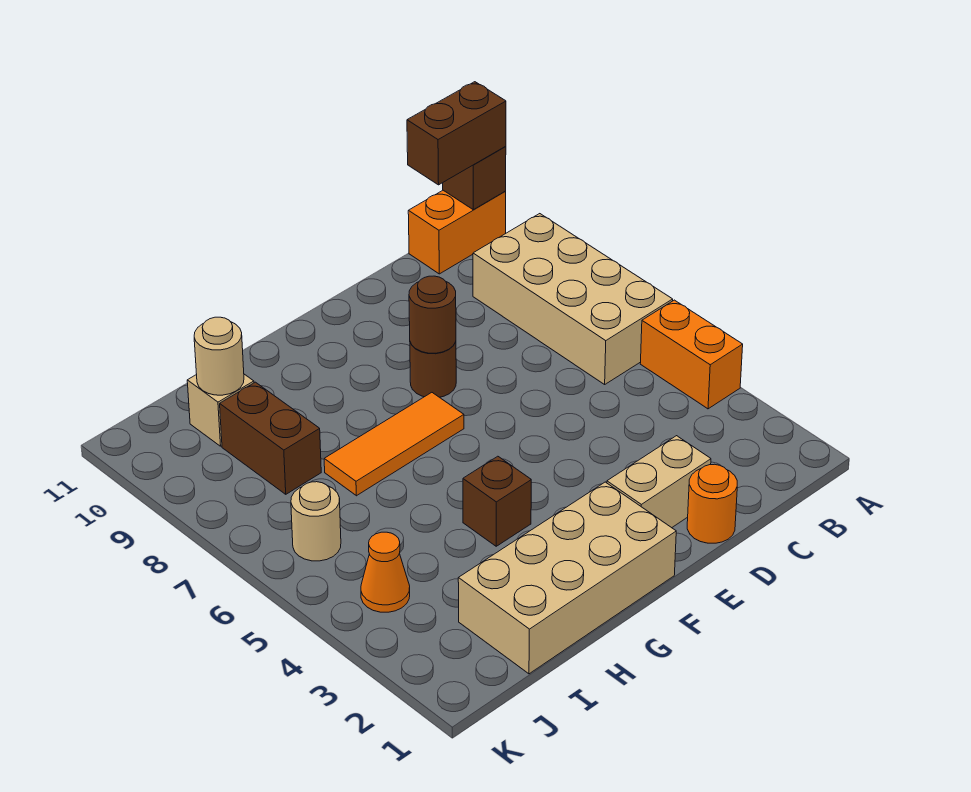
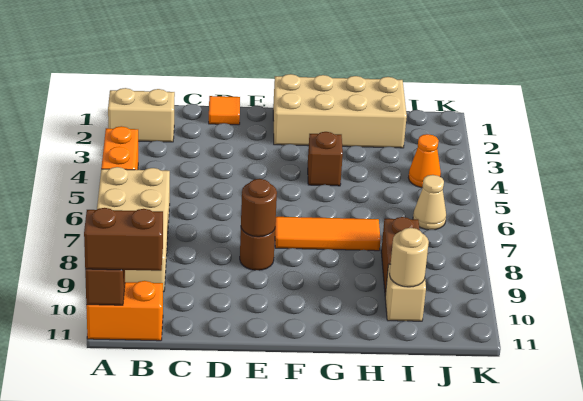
orange round brick D1 level 1 -> orange tile D1 level 1
tan brick D2:E2 level 1 -> tan brick A2:B2 level 1
tan round brick J6 level 1 -> tan cone J6 level 1

